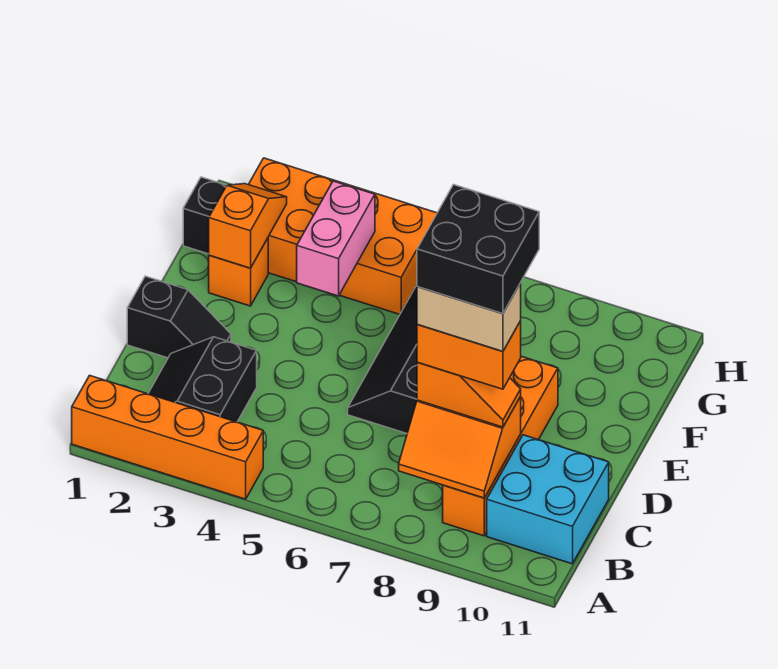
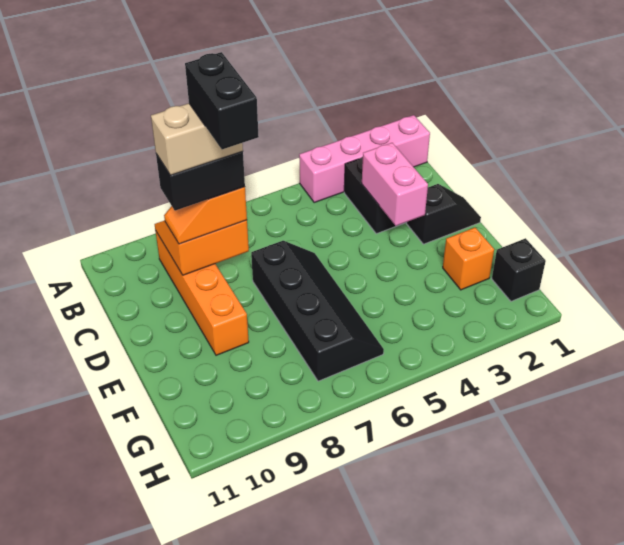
orange brick A1:A4 level 1 -> pink brick A1:A4 level 1
cyan brick B10:C11 level 1 -> none
orange brick C8:C9 level 4 -> black brick C8:C9 level 4
black brick C8:D9 level 6 -> black brick C8:D8 level 6
black slope D1:D2 level 1 top 1 -> black slope D1:D2 level 1 top 2
orange slope F2:G2 level 2 top F -> none
pink brick F4:G4 level 2 -> pink brick C3:D3 level 2
orange brick G2:H5 level 1 -> none

